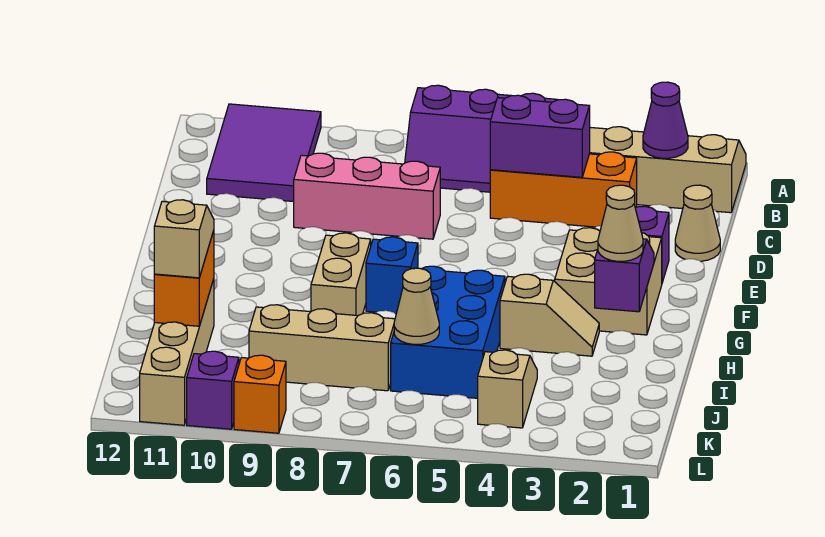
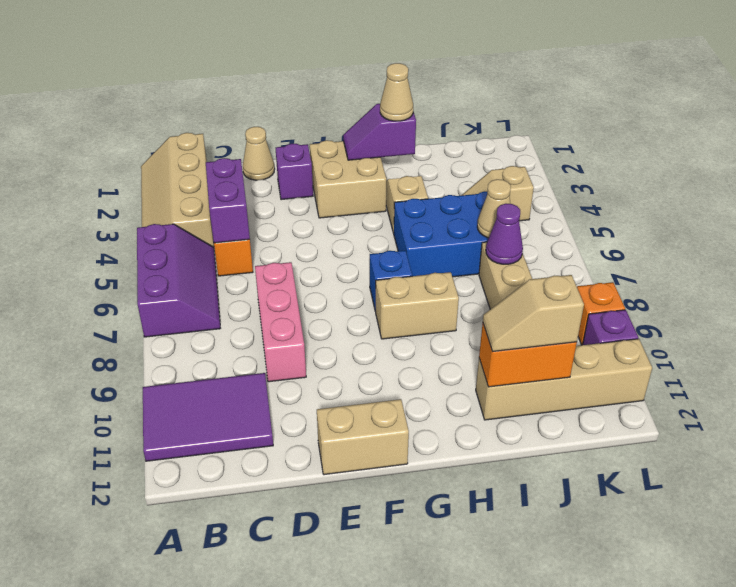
purple cone B2 level 2 -> purple cone J7 level 2
none -> tan brick E12:F12 level 1

